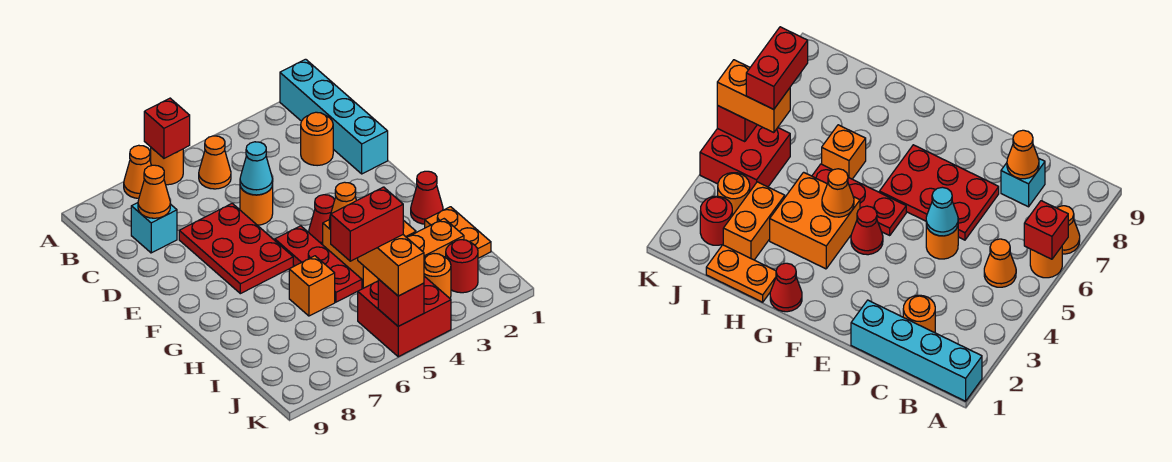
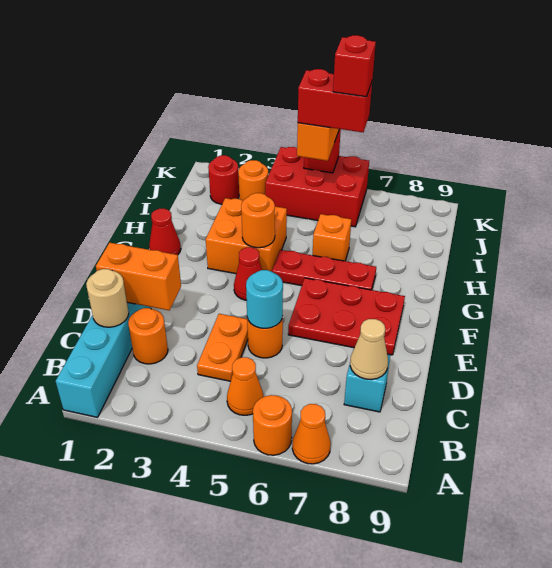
red brick A6 level 2 -> red brick J6 level 5
none -> tan round brick C1 level 2
orange cone C8 level 2 -> tan cone C8 level 2
cyan cone D5 level 2 -> cyan round brick D5 level 2
red plate D6:F7 level 1 -> red plate E6:F8 level 1
red plate F5:H5 level 1 -> red plate G5:G7 level 1
orange cone G4 level 2 -> orange round brick G4 level 2
orange plate H1:I1 level 1 -> orange plate C4:D4 level 1
orange brick I2:I3 level 1 -> orange brick D1:D2 level 2
red brick J4:K5 level 1 -> red brick J4:K6 level 1

